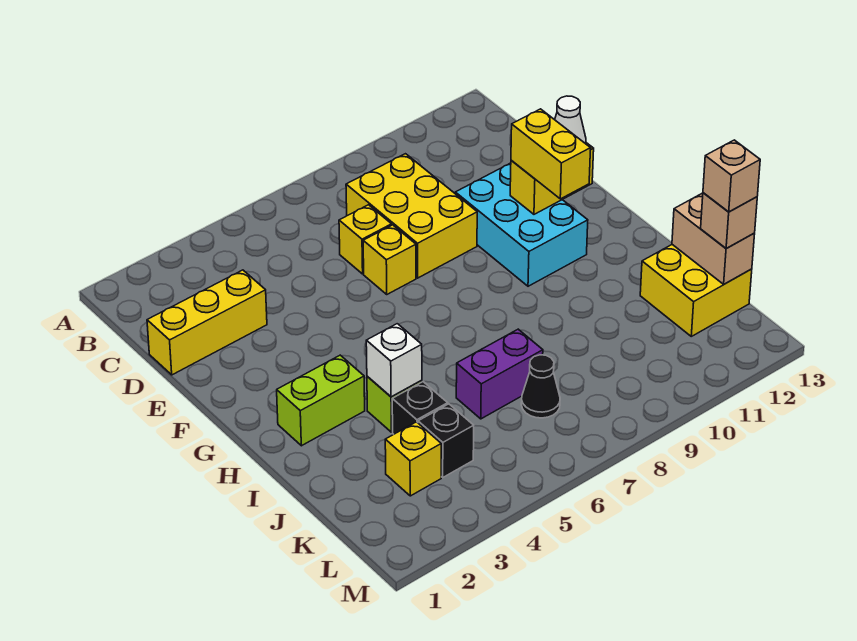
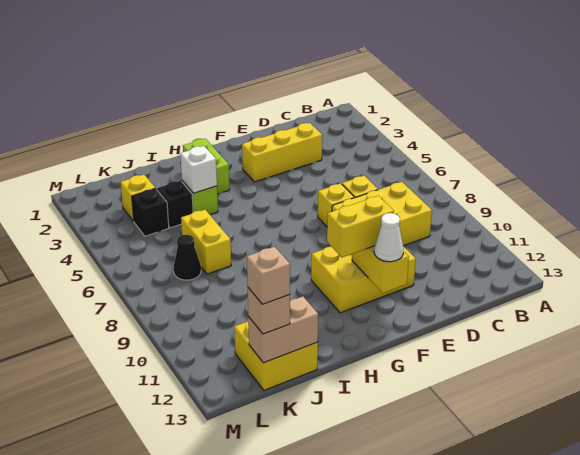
yellow brick D1:D3 level 1 -> yellow brick D3:F3 level 1
cyan brick E10:G11 level 1 -> yellow brick E10:G11 level 1
purple brick J6:J7 level 1 -> yellow brick J6:J7 level 1

